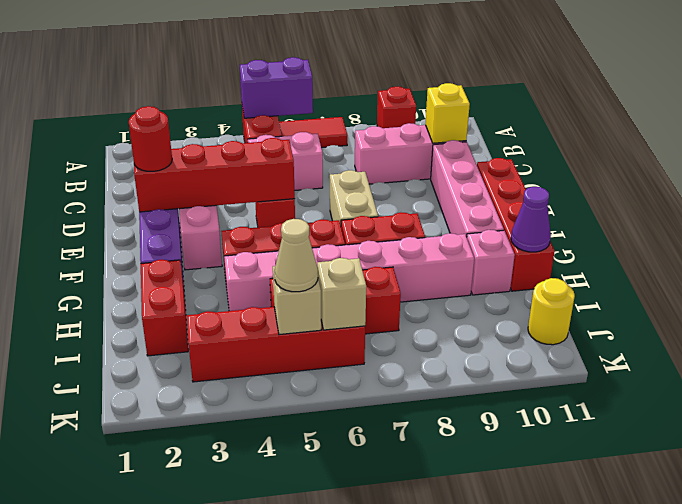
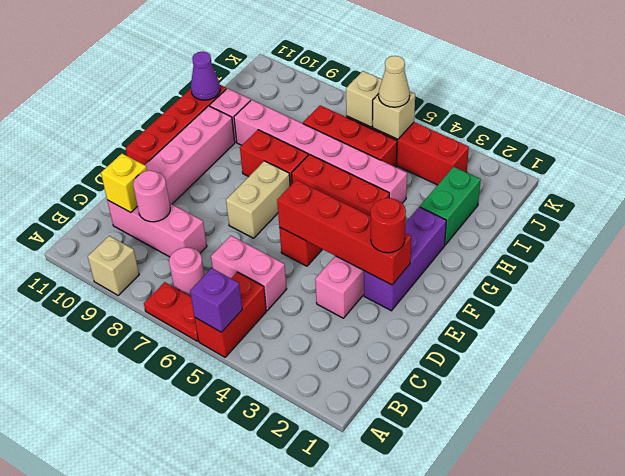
purple brick A5:A6 level 2 -> purple brick A5 level 2
red tile A6:A7 level 1 -> red plate A6:A7 level 1
red brick A9 level 1 -> tan brick A9 level 1
none -> pink round brick B7 level 1
none -> pink round brick C9 level 2
red brick H2:I2 level 1 -> green brick H2:I2 level 1
yellow round brick J11 level 1 -> none

